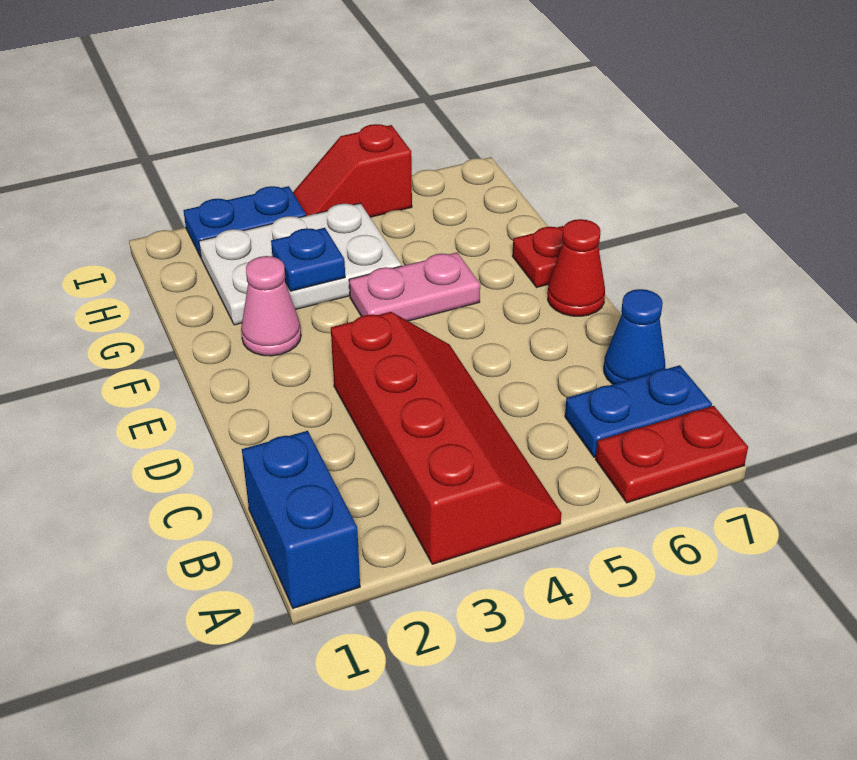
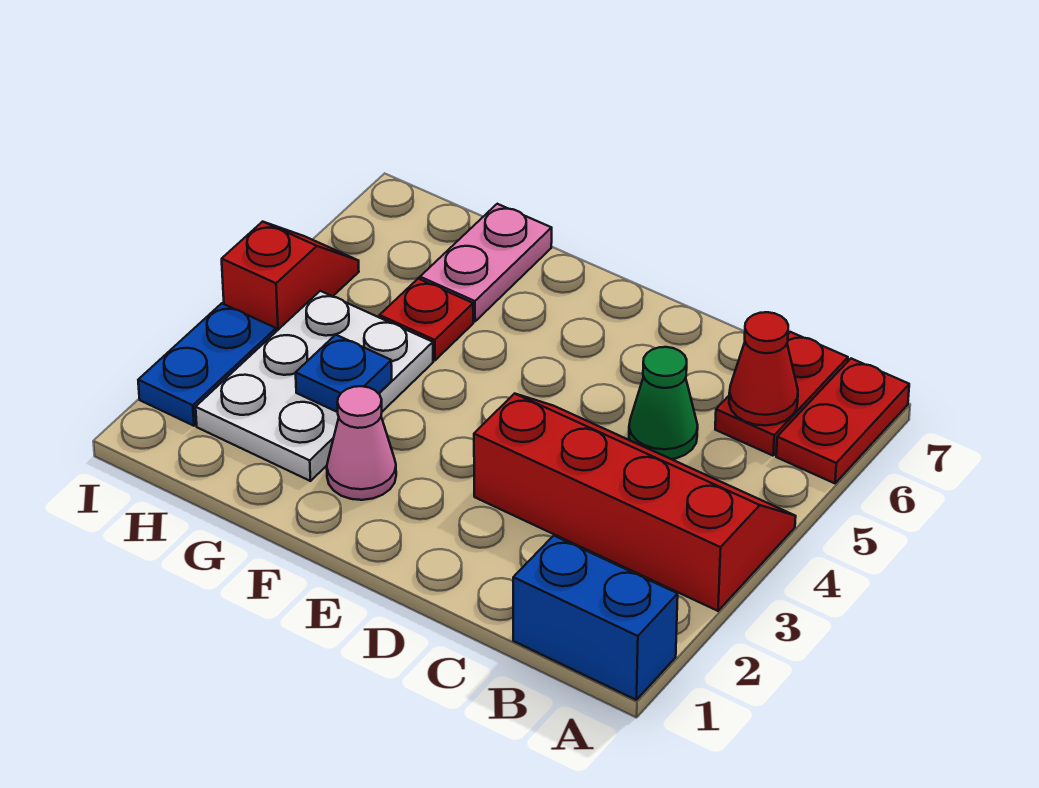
blue plate B6:B7 level 1 -> red plate B6:B7 level 1
none -> green cone C5 level 1
blue cone C7 level 1 -> none
red cone E7 level 1 -> red cone B6 level 2
pink plate F4:F5 level 1 -> pink plate G6:G7 level 1
red plate F7 level 1 -> red plate G5 level 1
red slope I4:I5 level 1 top 5 -> red slope I4:I5 level 1 top 4

